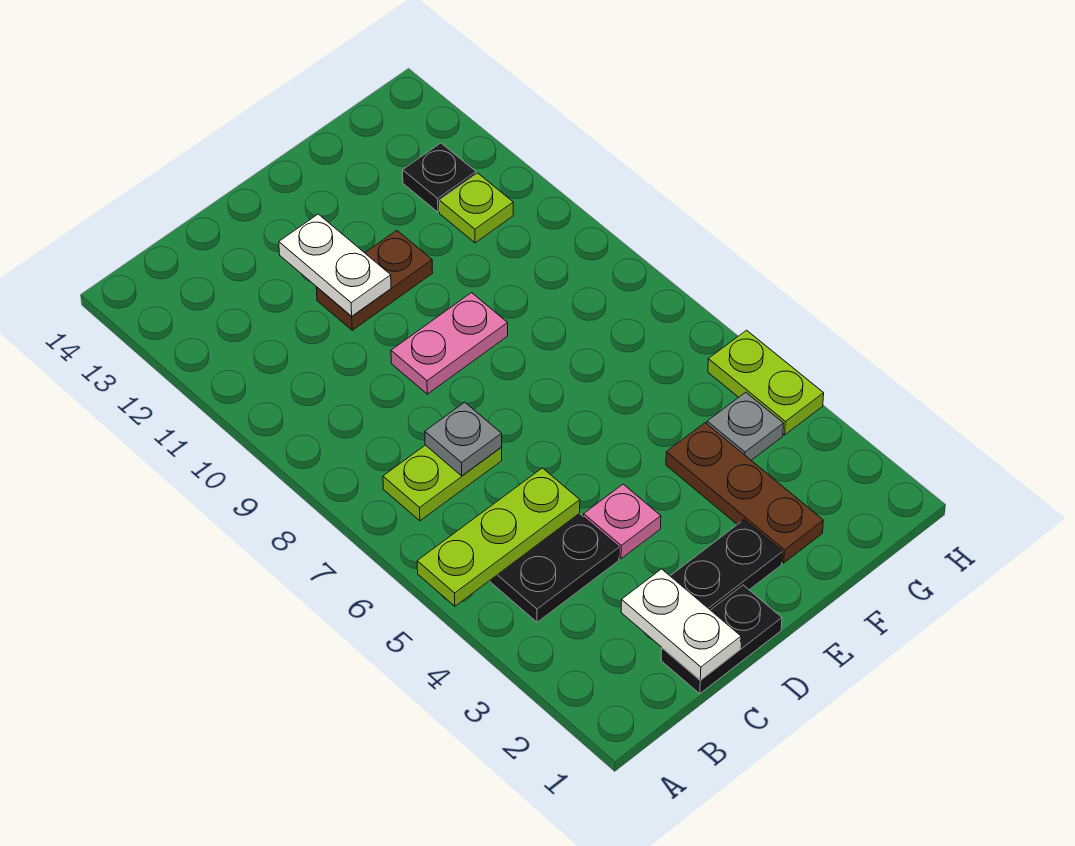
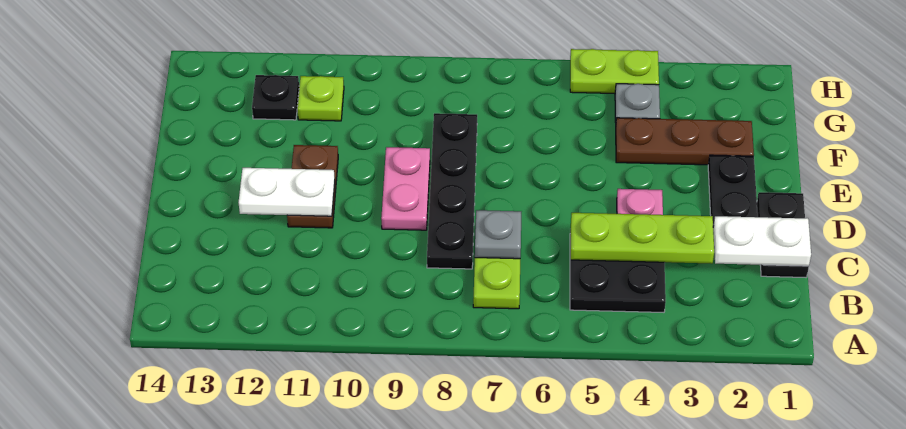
lime plate A5:C5 level 2 -> lime plate C3:C5 level 2
none -> black plate C8:F8 level 1

